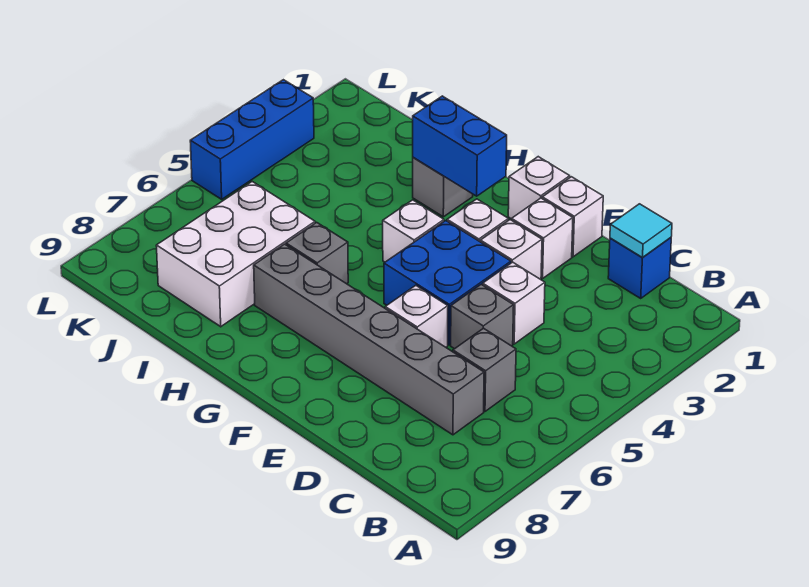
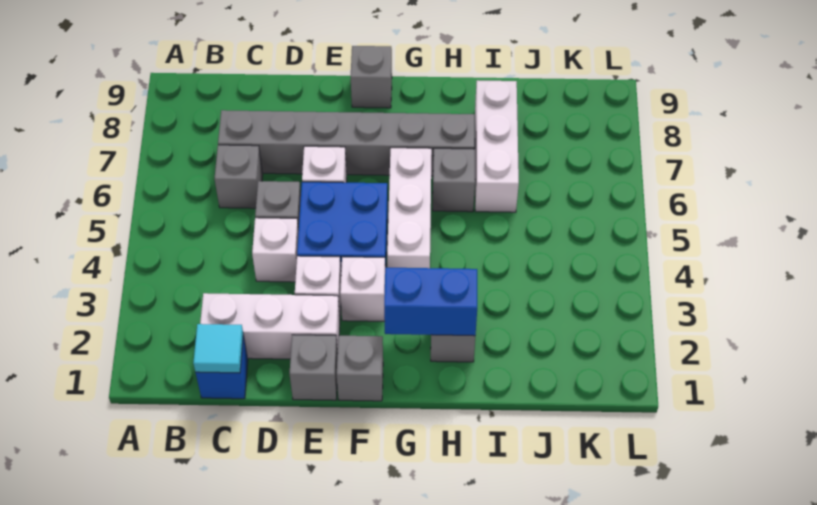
white brick E1 level 1 -> grey brick E1 level 1
white brick E2 level 1 -> white brick C2:E2 level 1
white brick F1 level 1 -> grey brick F1 level 1
none -> grey brick F9 level 1
white brick G4 level 1 -> white brick G4:G6 level 1
white brick I6:J8 level 1 -> white brick I6:I8 level 1
blue brick L3:L5 level 1 -> none

